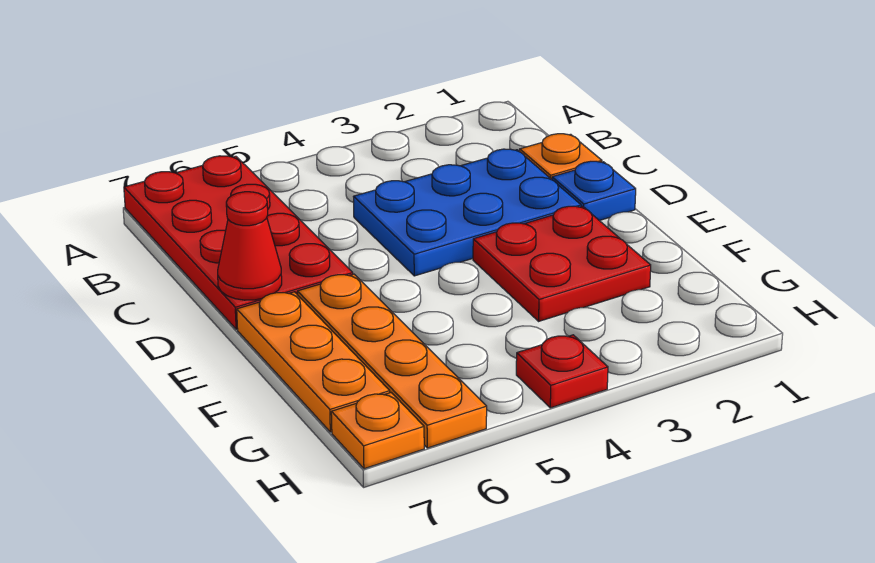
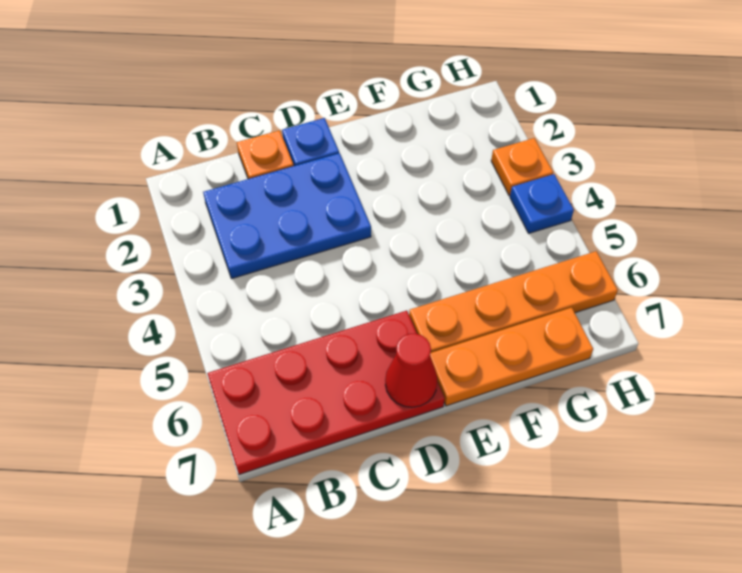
blue plate C2:D4 level 1 -> blue plate B2:D3 level 1
red plate E2:F3 level 1 -> none
red plate H4 level 1 -> blue plate H4 level 1
orange plate H7 level 1 -> orange plate H3 level 1

